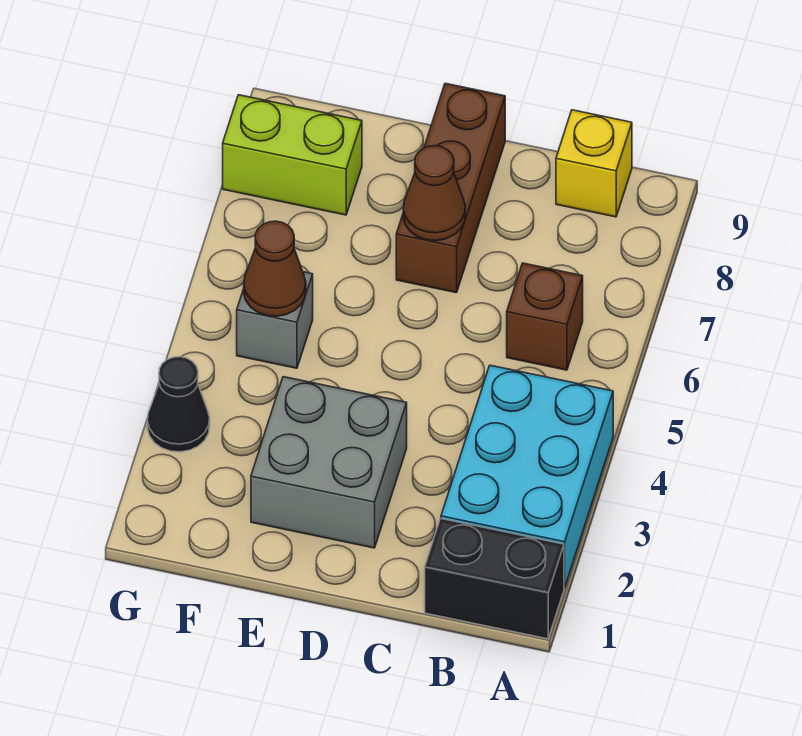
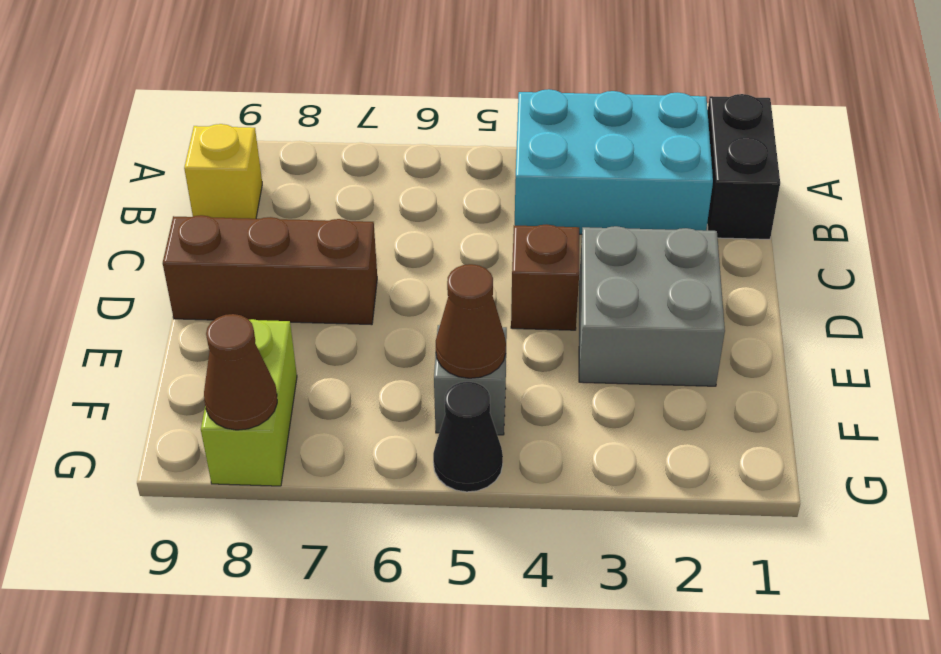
brown brick B6 level 1 -> brown brick D4 level 1
brown cone D7 level 2 -> brown cone G8 level 2
black cone G3 level 1 -> black cone G5 level 1

